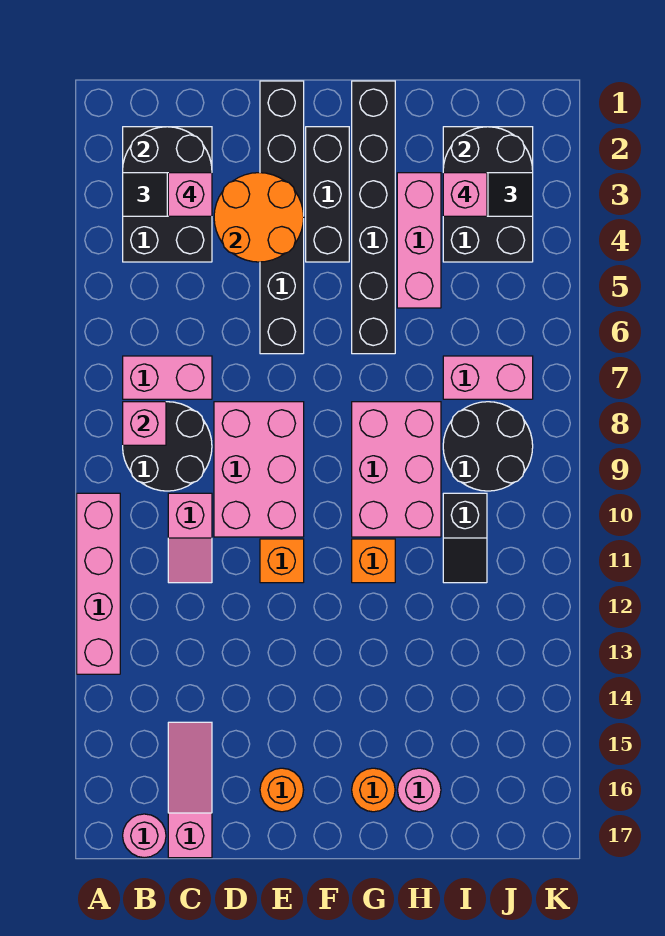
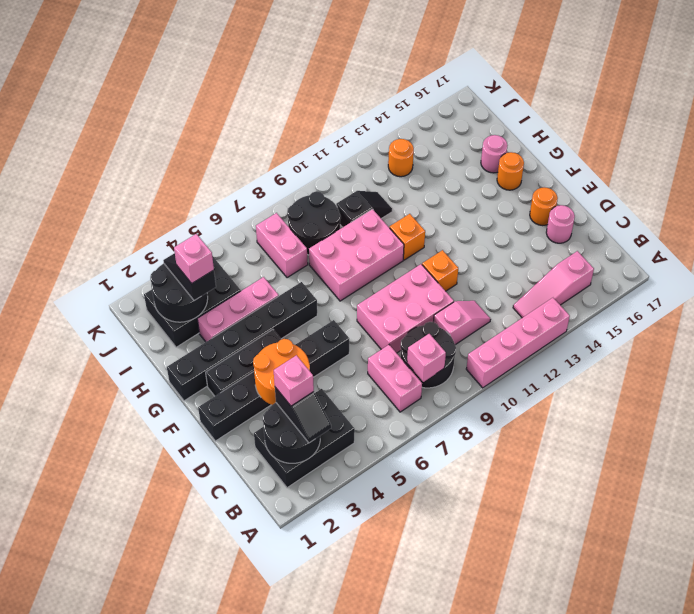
pink round brick B17 level 1 -> pink round brick D16 level 1
pink slope C15:C17 level 1 top 17 -> pink slope B13:B15 level 1 top 15
none -> orange round brick J13 level 1

